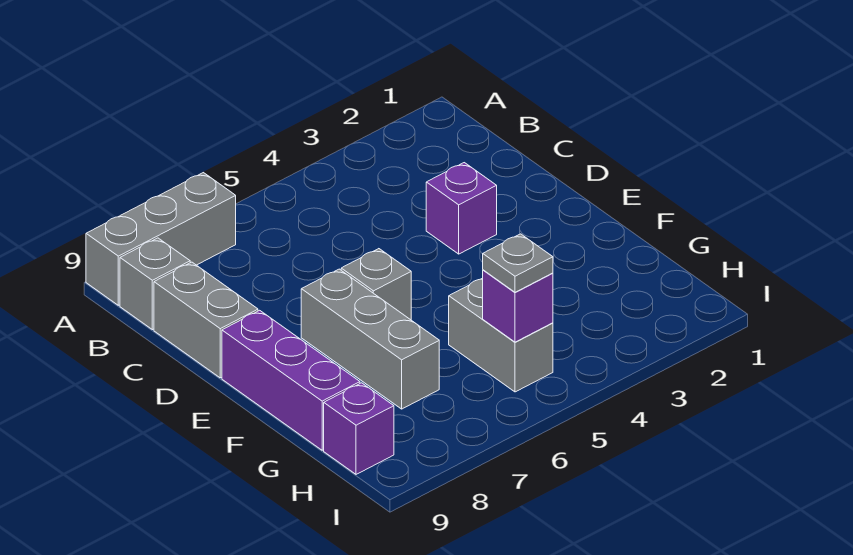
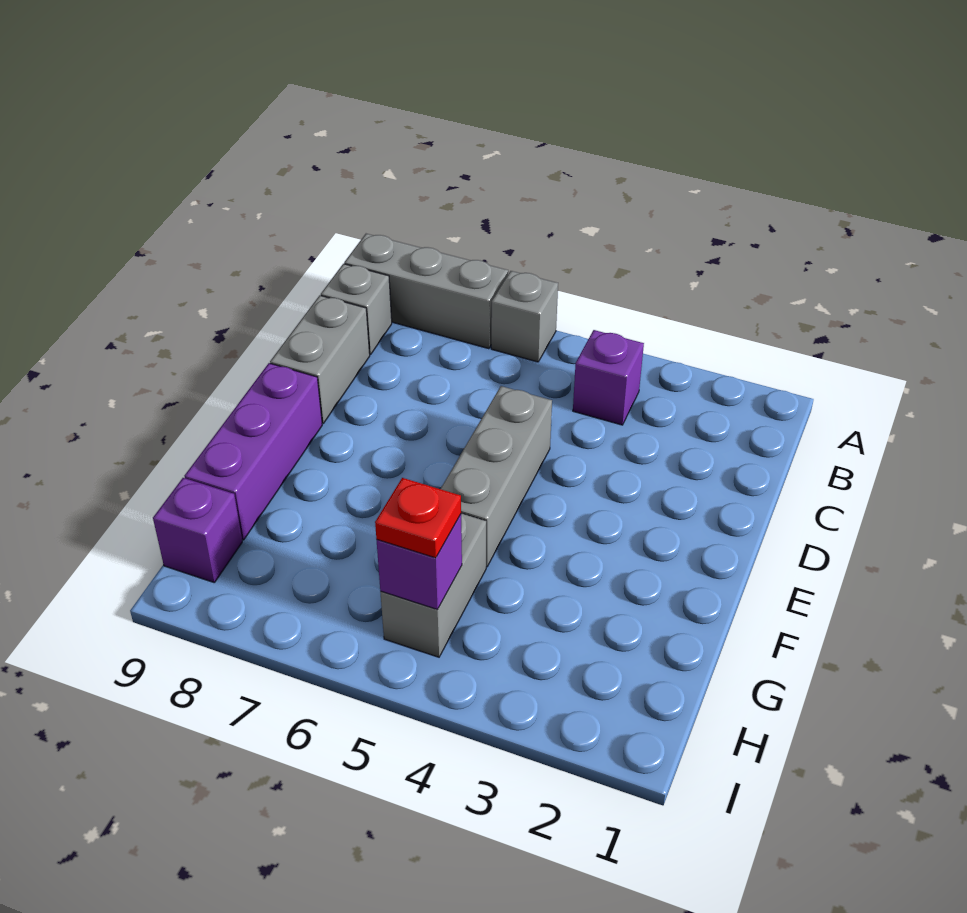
purple brick D3 level 1 -> purple brick B4 level 1
grey brick E6 level 1 -> grey brick A6 level 1
grey brick E7:G7 level 1 -> grey brick D5:F5 level 1
grey plate H5 level 3 -> red plate H5 level 3

